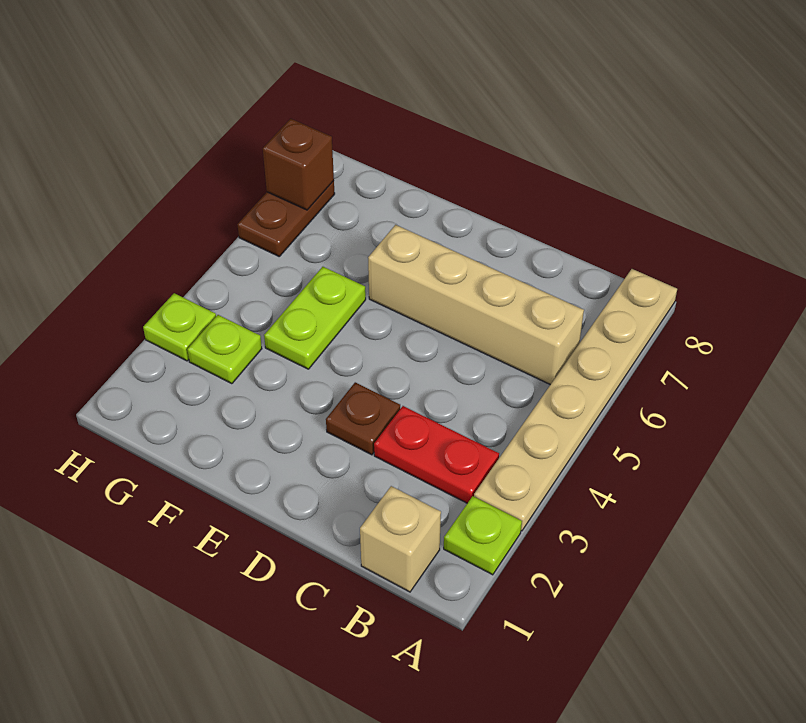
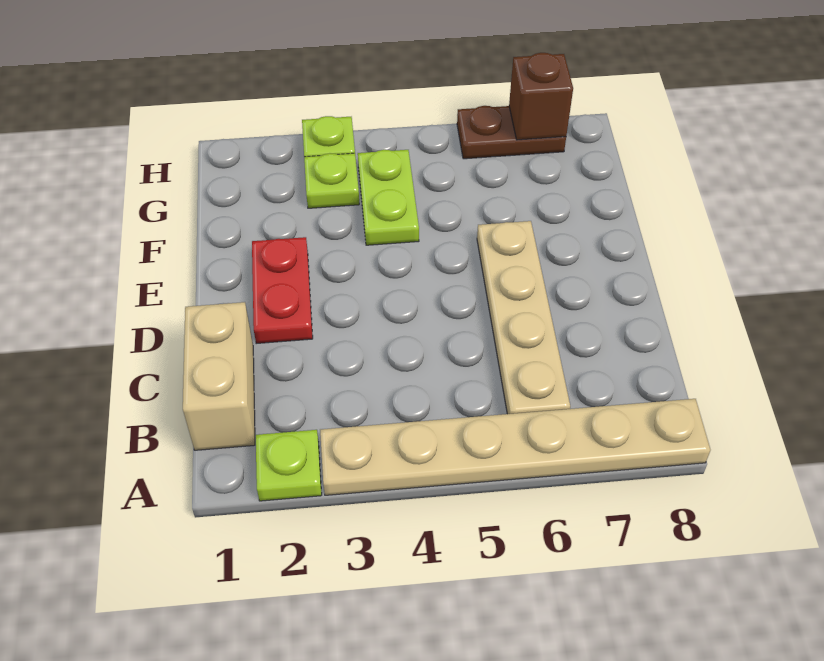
tan brick B1 level 1 -> tan brick B1:C1 level 1
red plate B3:C3 level 1 -> red plate D2:E2 level 1
tan brick B6:E6 level 1 -> tan plate B6:E6 level 1
brown plate D3 level 1 -> none
lime plate F4:F5 level 1 -> lime plate F4:G4 level 1

